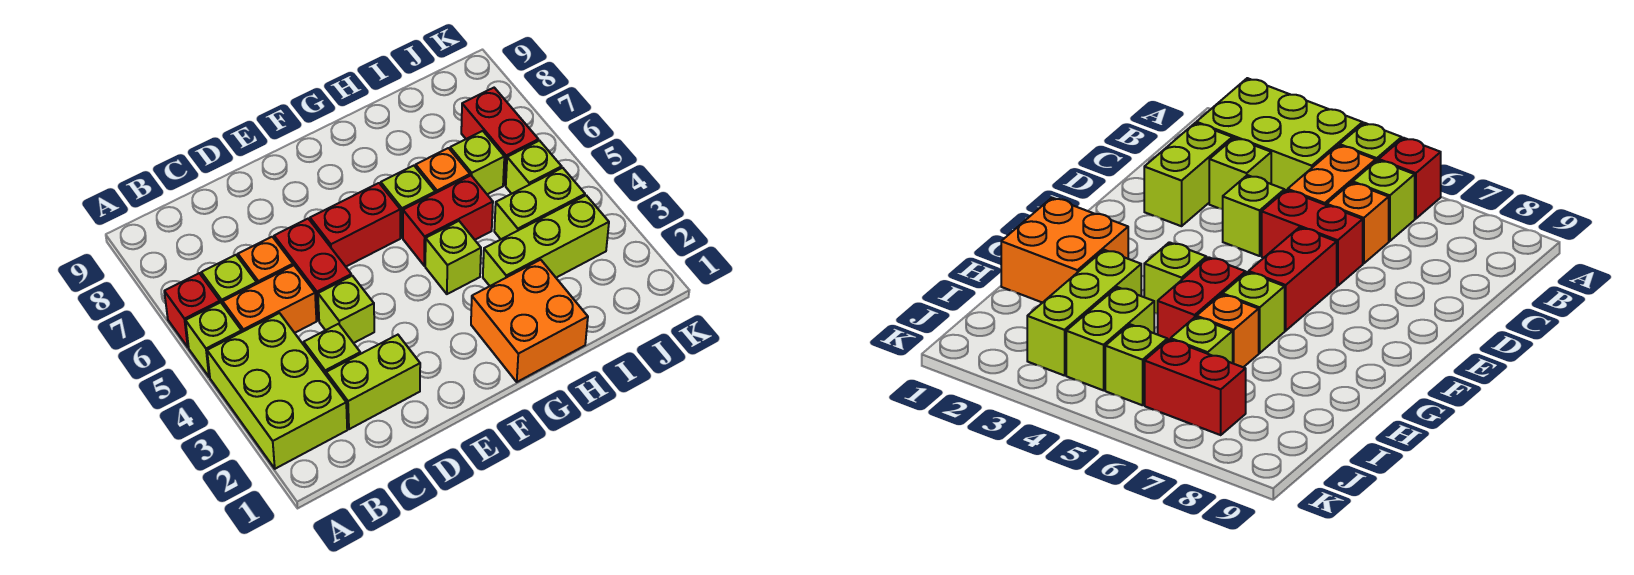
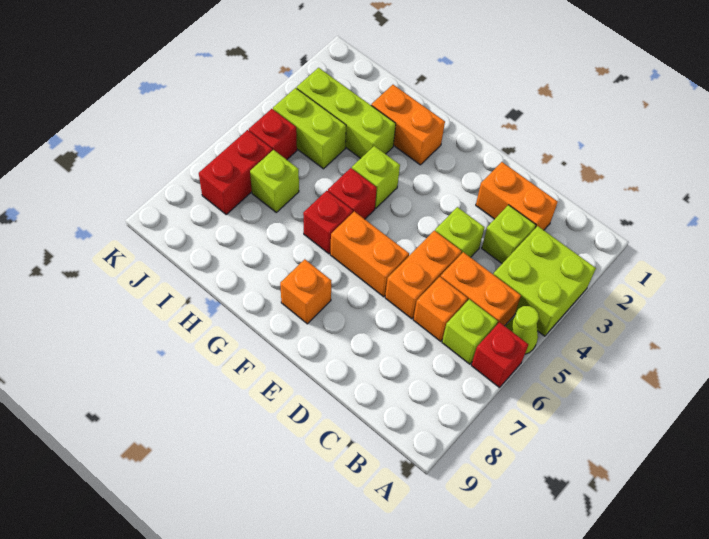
lime brick A2:B4 level 1 -> lime brick A3:B4 level 1
lime brick A5 level 1 -> lime cone A5 level 1
lime brick C2:D2 level 1 -> orange brick C2:D2 level 1
red brick D5:D6 level 1 -> orange brick D5:D6 level 1
red brick E6:F6 level 1 -> orange brick E6:F6 level 1
orange brick G1:H2 level 1 -> orange brick G2:H2 level 1
red brick G5:H5 level 1 -> red brick G5 level 1
lime brick G6 level 1 -> red brick G6 level 1
orange brick H6 level 1 -> orange brick F8 level 1
lime brick J5 level 1 -> red brick J5 level 1

